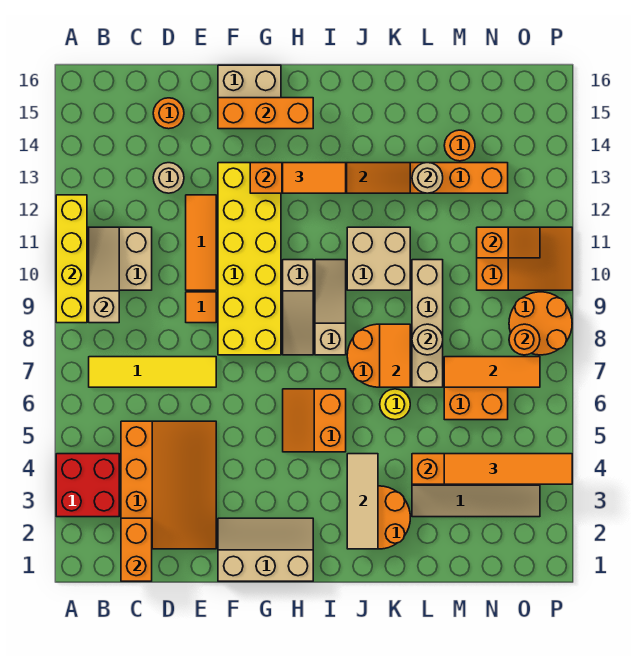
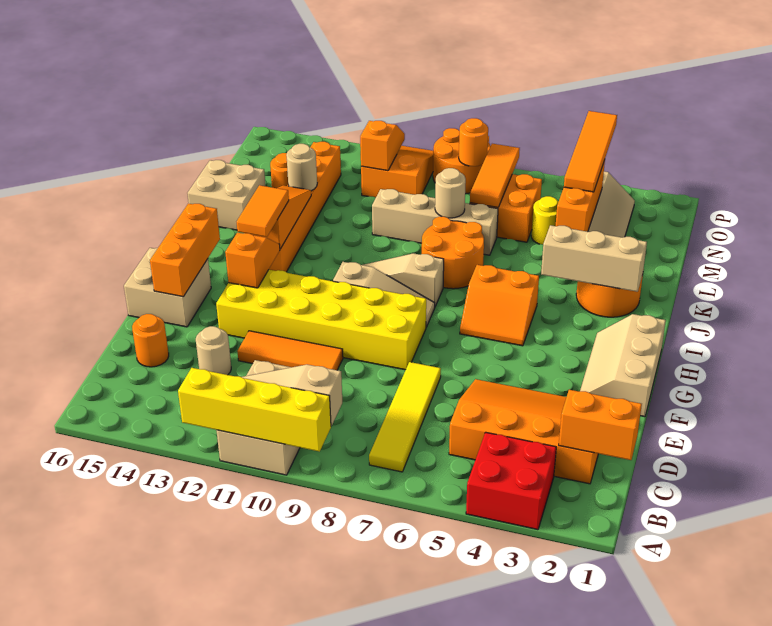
orange tile E9 level 1 -> none
tan tile J2:J4 level 2 -> tan brick J2:J4 level 2
tan brick J10:K11 level 1 -> tan brick K15:L16 level 1
yellow round brick K6 level 1 -> yellow round brick M5 level 1
orange tile K7:K8 level 2 -> none

